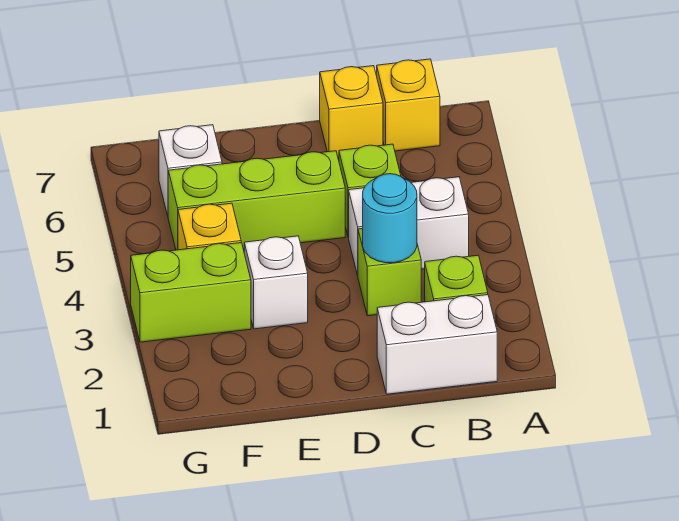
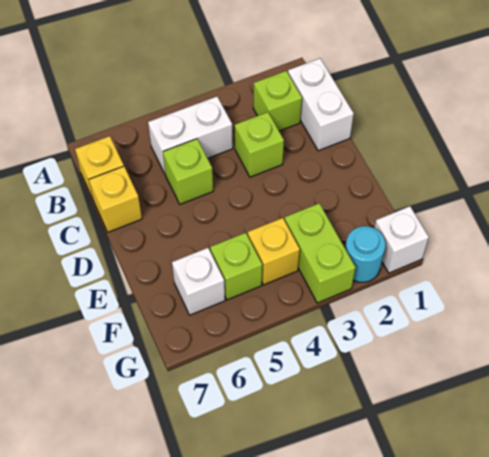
white brick B4:C4 level 1 -> white brick B4:B5 level 1
cyan round brick C3 level 2 -> cyan round brick G2 level 1
lime brick D5:F5 level 1 -> lime brick F5 level 1
white brick E3 level 1 -> white brick G1 level 1

